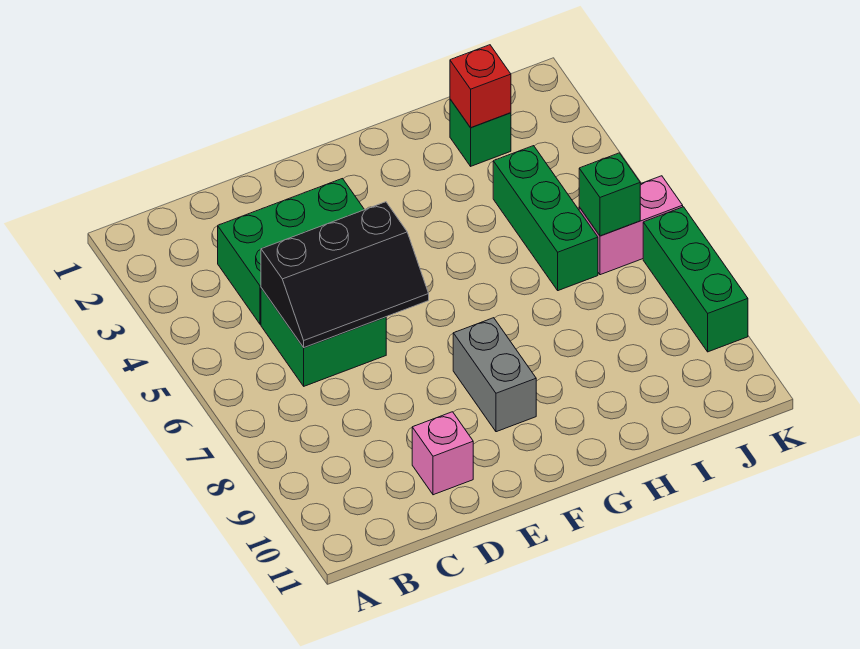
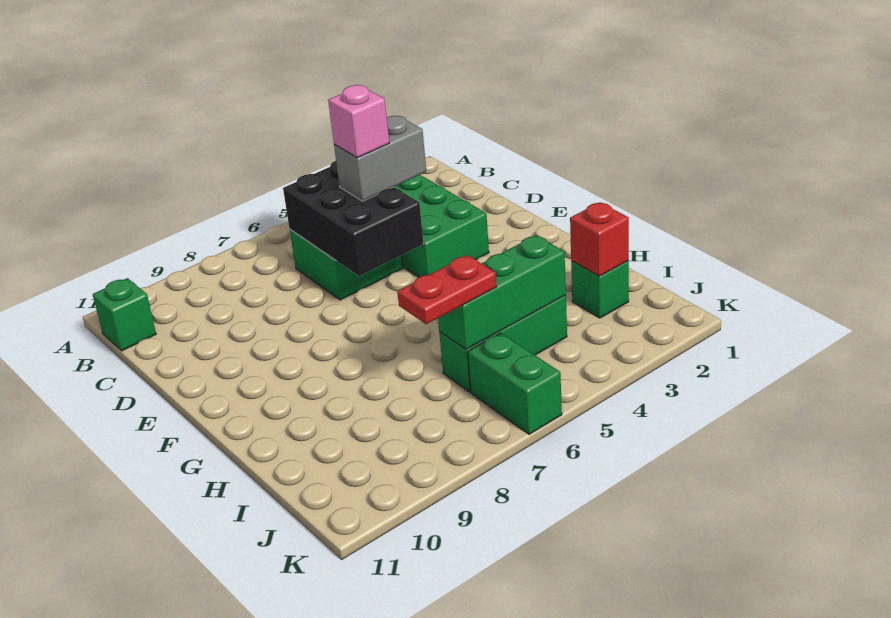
black slope C5:E6 level 2 top 5 -> black brick C5:E6 level 2
pink brick D10 level 1 -> pink brick D5 level 4
grey brick F8:F9 level 1 -> grey brick D4:D5 level 3
none -> red plate I6:I7 level 3
pink brick J6:K6 level 1 -> green brick J6:K6 level 1
green brick J6 level 2 -> green brick B11 level 1
green brick K7:K9 level 1 -> green brick I4:I6 level 2

